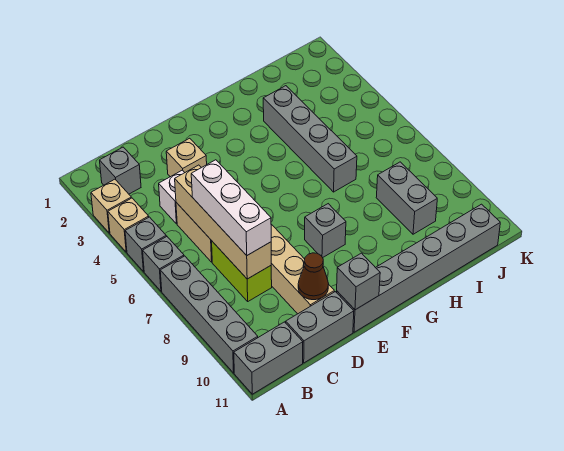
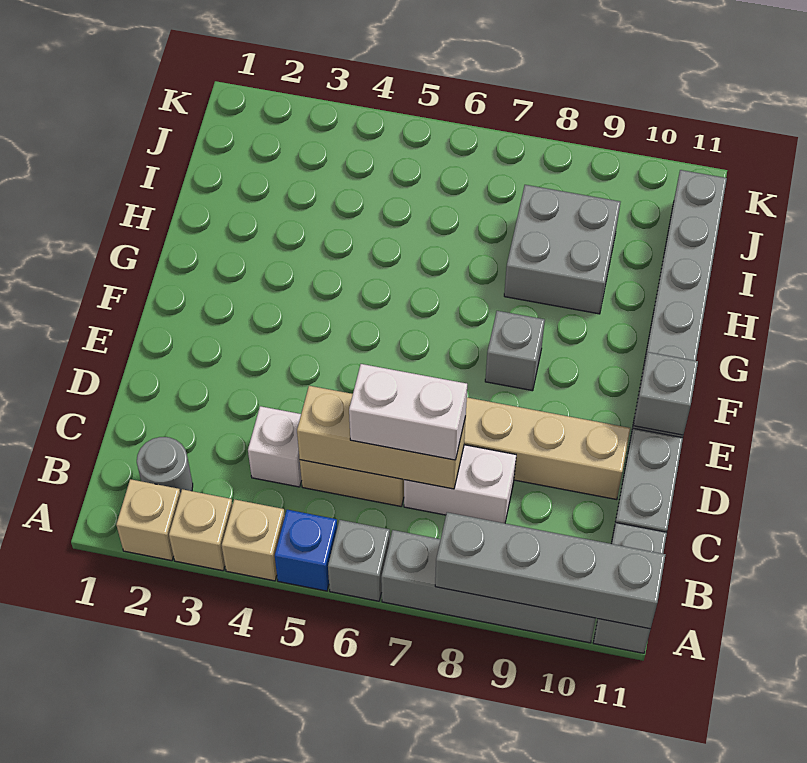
grey brick A5 level 1 -> blue brick A5 level 1
grey brick B2 level 1 -> grey round brick B2 level 1
tan brick C5:C8 level 2 -> tan brick C5:C7 level 2
white brick C6:C8 level 3 -> white brick C6:C7 level 3
lime brick C7:C8 level 1 -> white brick C7:C8 level 1
tan brick D3 level 1 -> tan brick A2 level 1
brown cone D10 level 2 -> none
grey brick H3:H6 level 1 -> grey brick A8:A11 level 2
grey brick I8:I9 level 1 -> grey brick H8:I9 level 1

